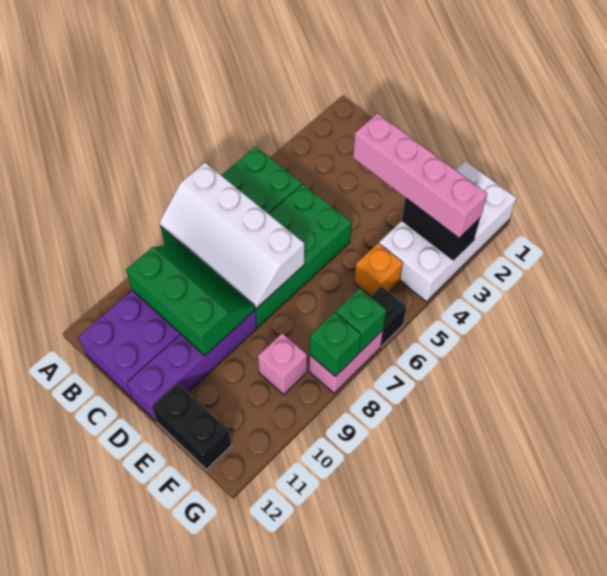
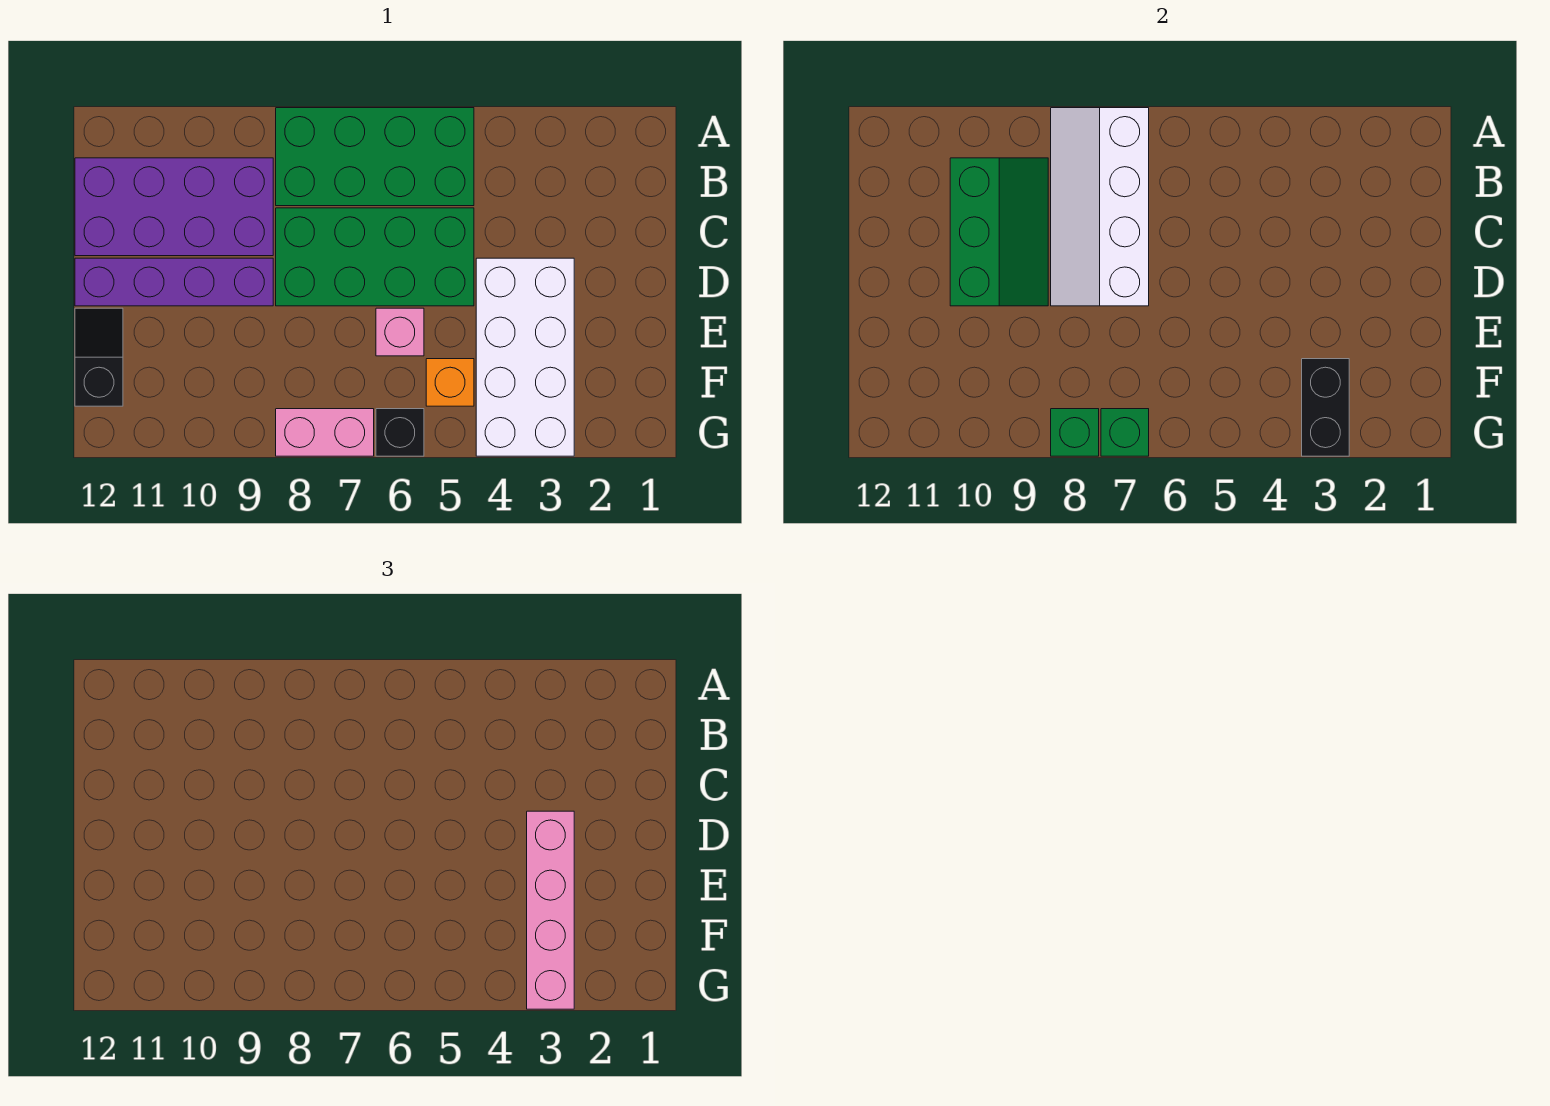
black brick E12:F12 level 1 -> black slope E12:F12 level 1 top F
white brick F1:G4 level 1 -> white brick D3:G4 level 1
pink brick F9 level 1 -> pink brick E6 level 1

